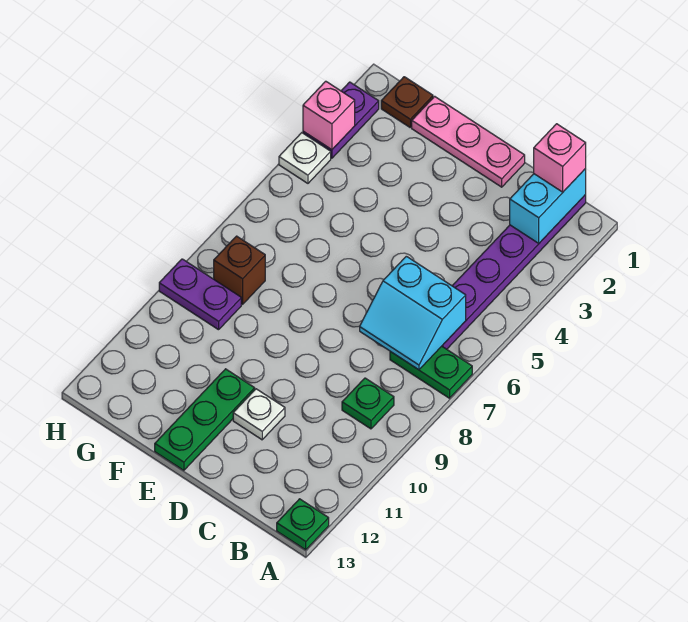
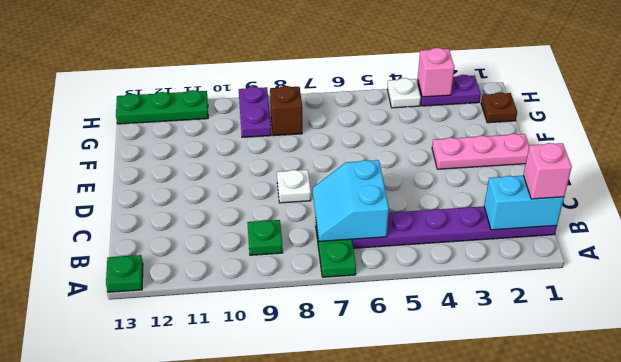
pink plate D1:F1 level 1 -> pink plate E1:E3 level 1
white plate D11 level 1 -> white plate D8 level 1
green plate E11:E13 level 1 -> green plate H11:H13 level 1

